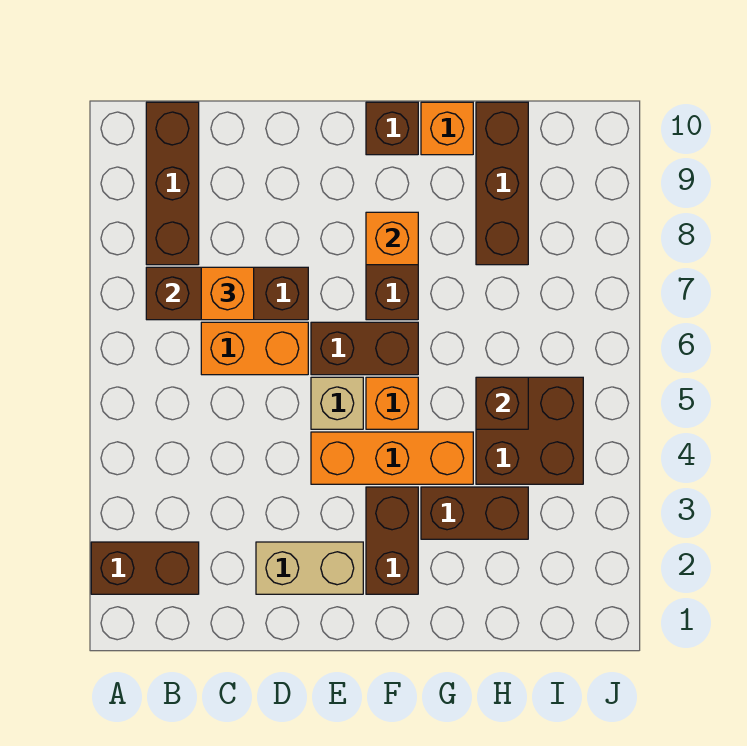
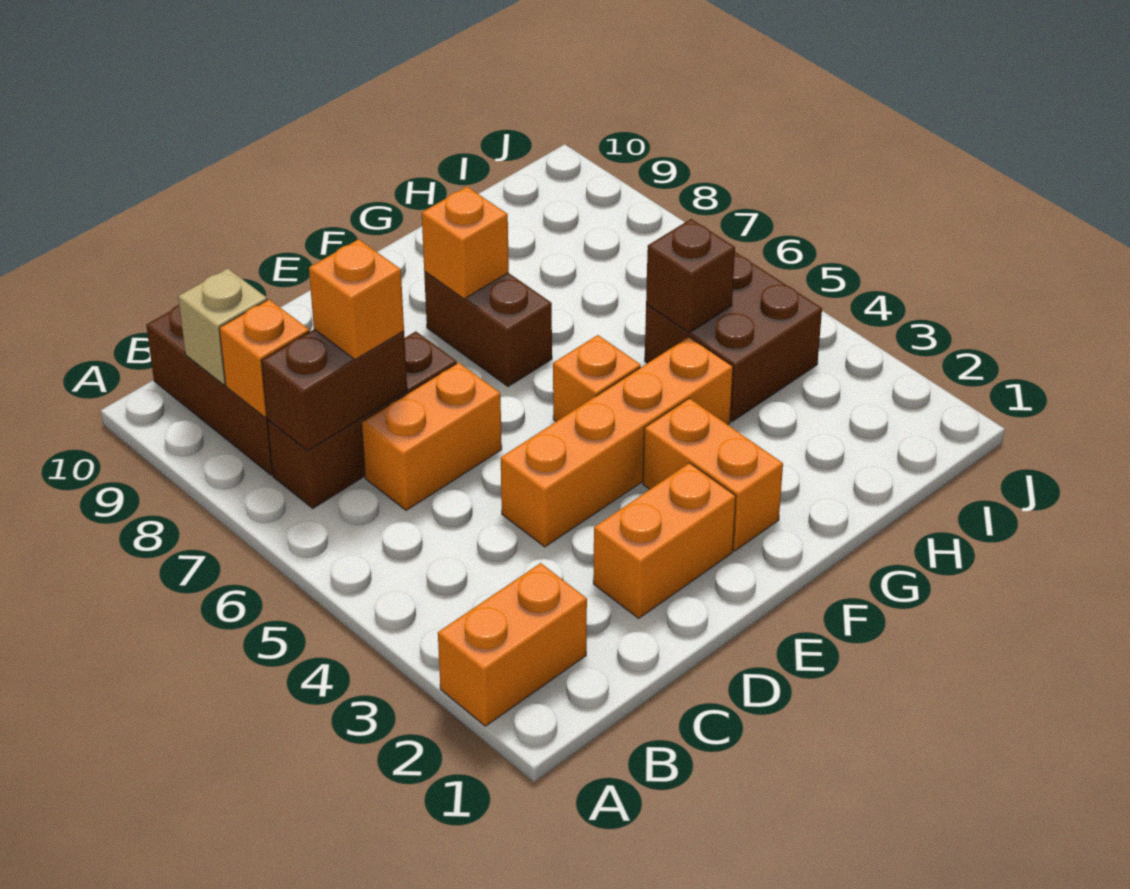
brown brick A2:B2 level 1 -> orange brick A2:B2 level 1
tan brick D2:E2 level 1 -> orange brick D2:E2 level 1
orange brick E4:G4 level 1 -> orange brick D4:G4 level 1
tan brick E5 level 1 -> tan brick B9 level 2
brown brick E6:F6 level 1 -> none
brown brick F2:F3 level 1 -> orange brick F2:F3 level 1
brown brick F10 level 1 -> none
brown brick G3:H3 level 1 -> none
orange brick G10 level 1 -> orange brick B8 level 2
brown brick H8:H10 level 1 -> none

